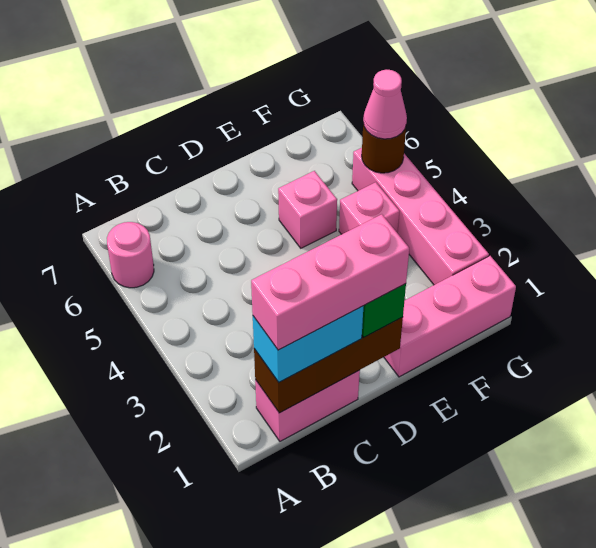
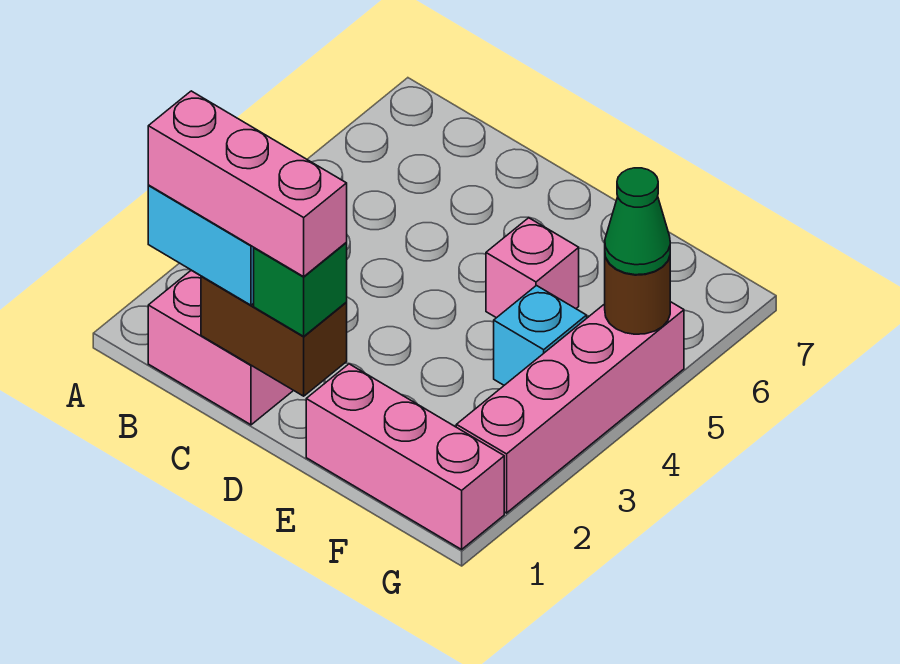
pink round brick A6 level 1 -> none
brown brick B1:D1 level 2 -> brown brick C1:D1 level 2
pink brick F4 level 1 -> cyan brick F4 level 1
pink cone G5 level 3 -> green cone G5 level 3

